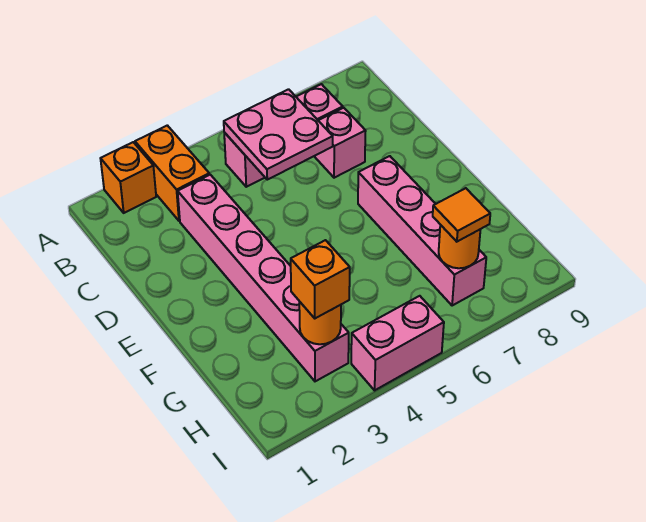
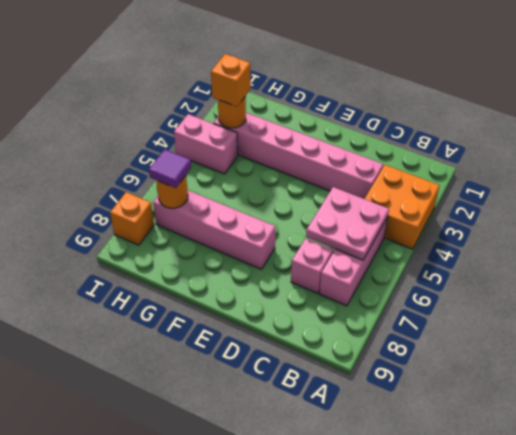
orange brick A2 level 1 -> orange brick I8 level 1
orange brick A3:B3 level 1 -> orange brick A3:B4 level 1
orange tile H7 level 3 -> purple tile H7 level 3
pink brick I4:I5 level 1 -> pink brick H4:I4 level 1

